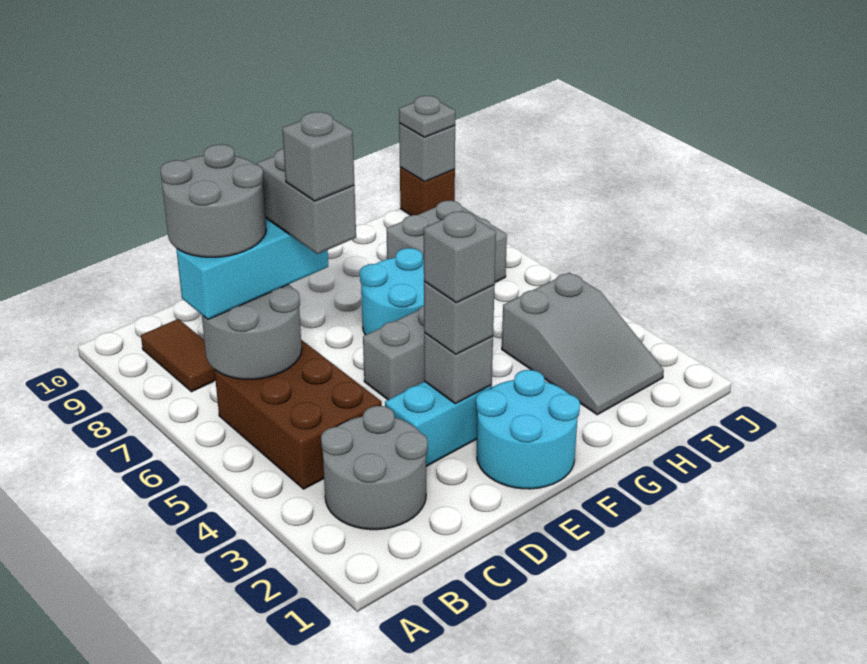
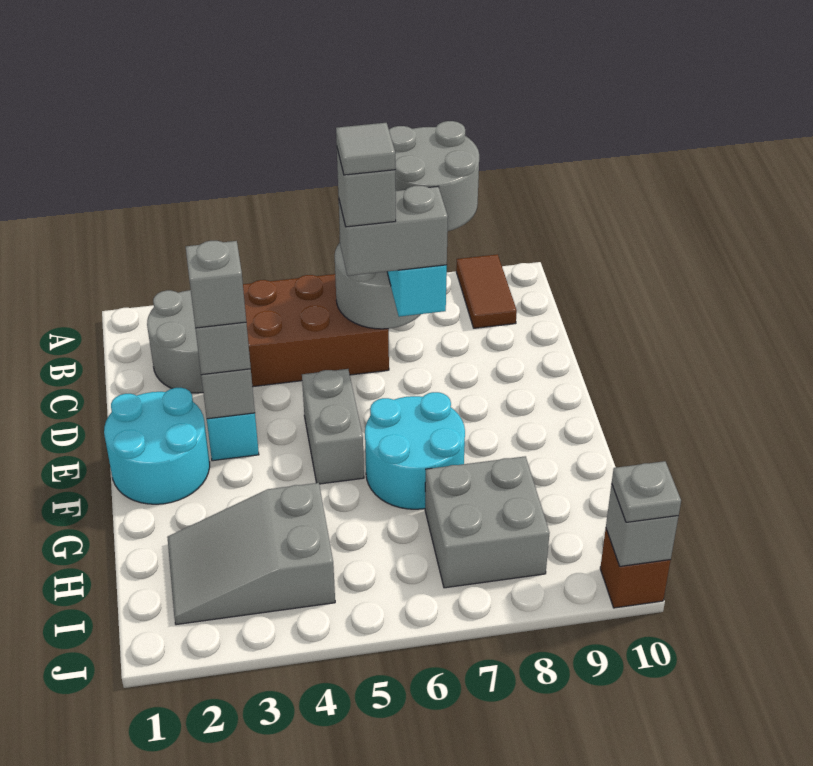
brown tile B8:B9 level 1 -> brown tile A9:B9 level 1
none -> grey tile D6 level 6

